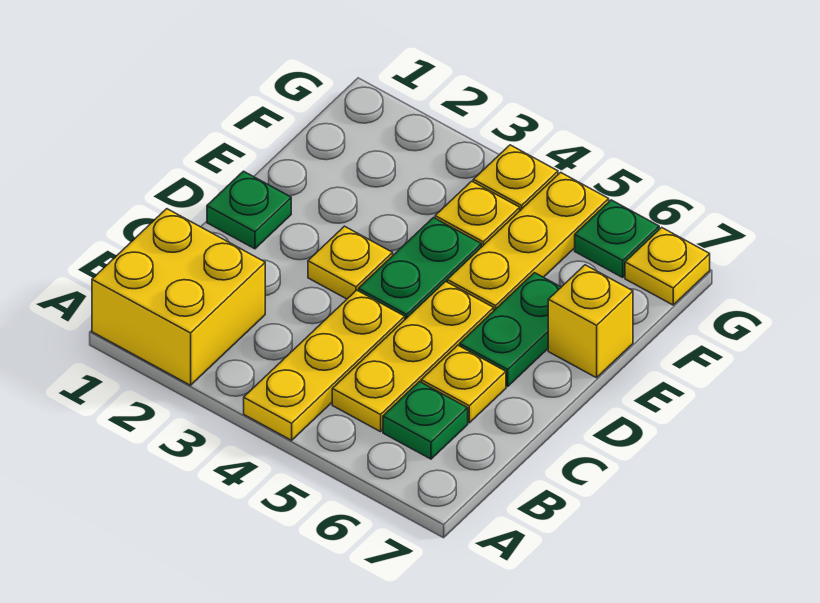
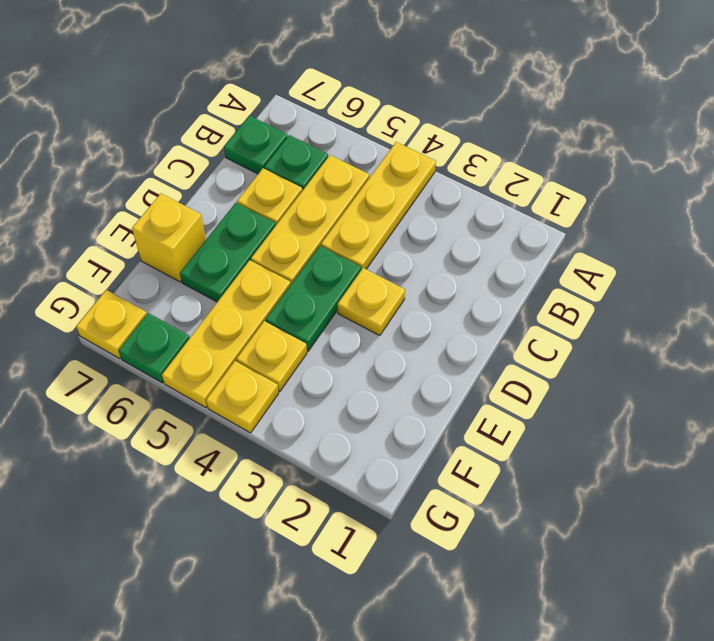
yellow brick A1:B2 level 1 -> none
green plate D1 level 1 -> green plate B7 level 1

